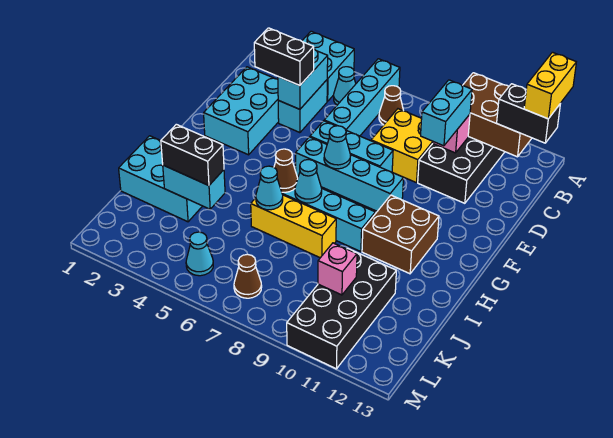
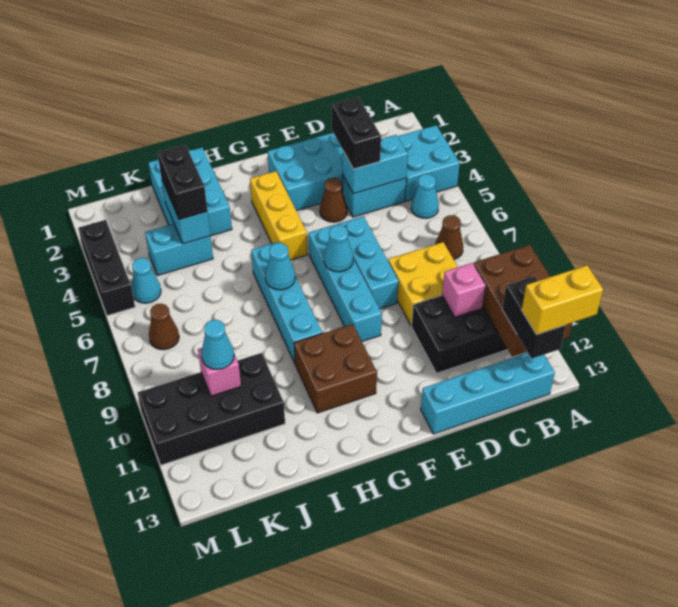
cyan brick A6:D6 level 1 -> cyan brick B13:E13 level 1
cyan brick C10:D10 level 3 -> cyan brick J4:K4 level 1
brown cone H6 level 2 -> brown cone E4 level 1
yellow brick I6:I8 level 1 -> yellow brick G3:G5 level 1
cyan cone I6 level 2 -> cyan cone K10 level 3
none -> black brick M3:M5 level 1

